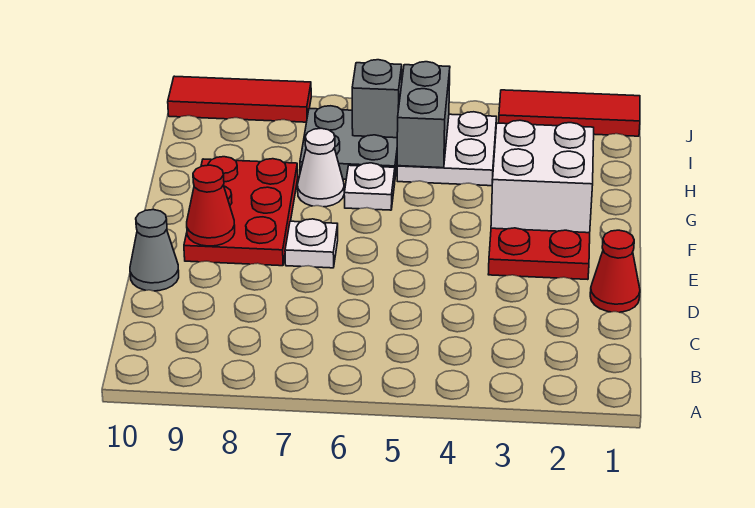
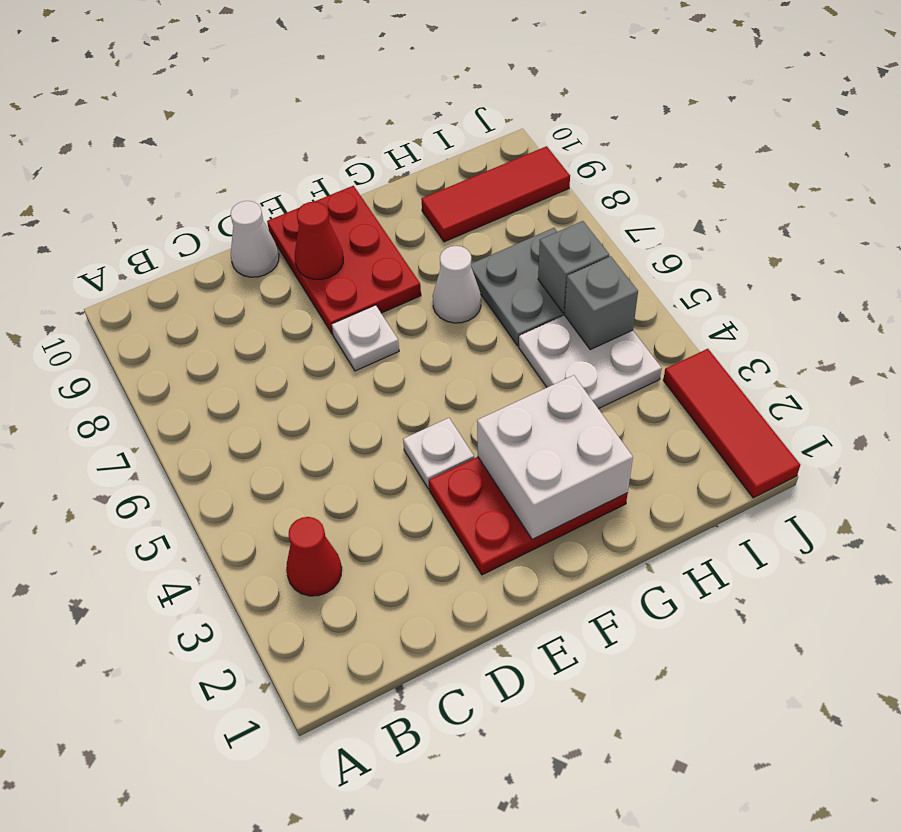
red cone D1 level 1 -> red cone B3 level 1
grey cone D10 level 1 -> white cone D10 level 1
red plate E8:G9 level 1 -> red plate E8:F10 level 1
white plate G6 level 1 -> white plate E4 level 1
grey brick H5:I5 level 2 -> grey brick I5 level 2
red tile J8:J10 level 1 -> red tile H9:J9 level 1

